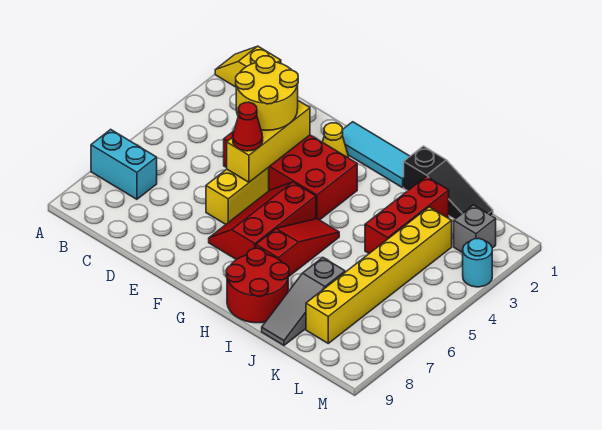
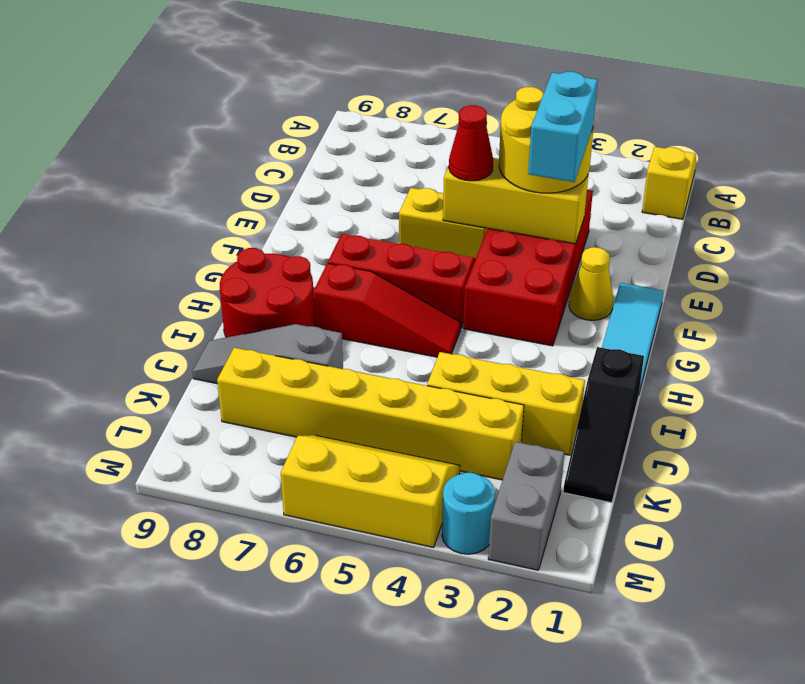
cyan brick A7:B7 level 1 -> cyan brick E3:F3 level 4
red brick J2:J4 level 1 -> yellow brick J2:J4 level 1
grey brick L2 level 1 -> grey brick L2:M2 level 1
none -> yellow slope L4:M6 level 1 top M

